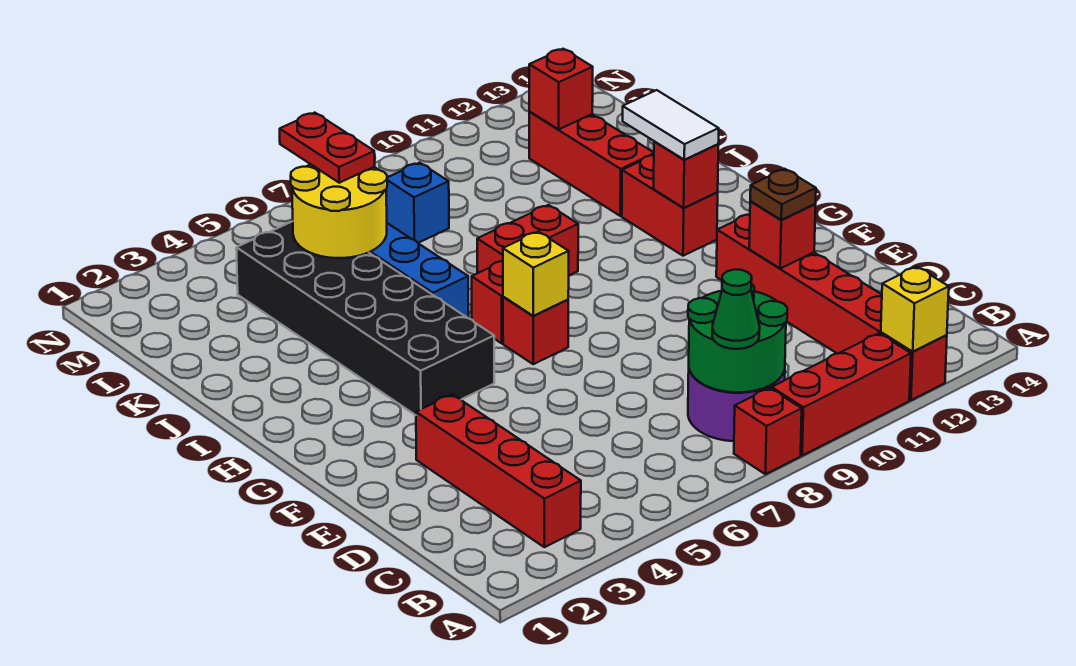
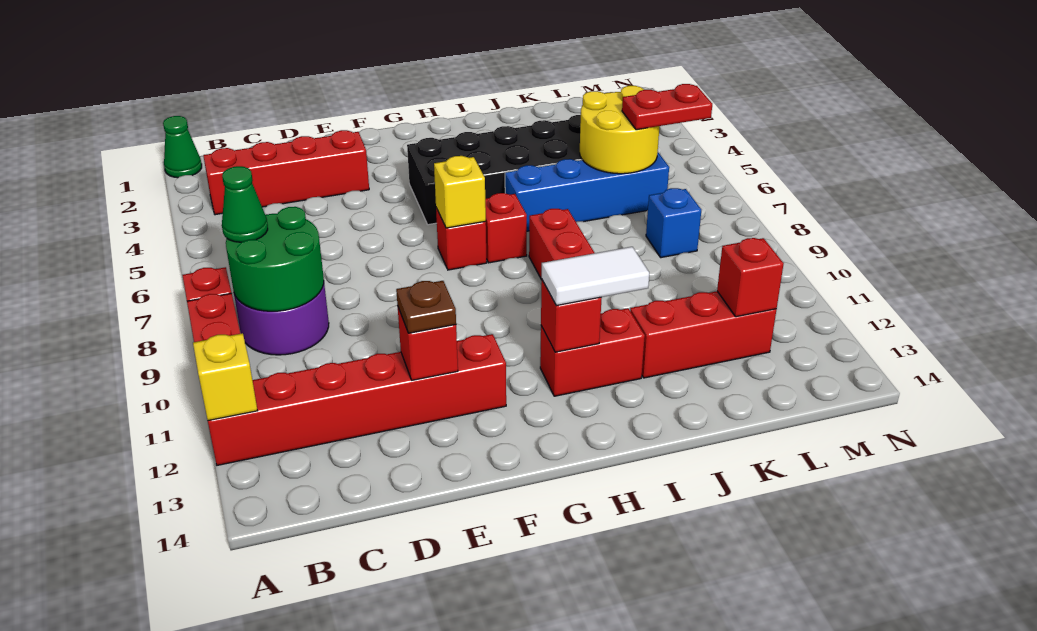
none -> green cone A1 level 1

